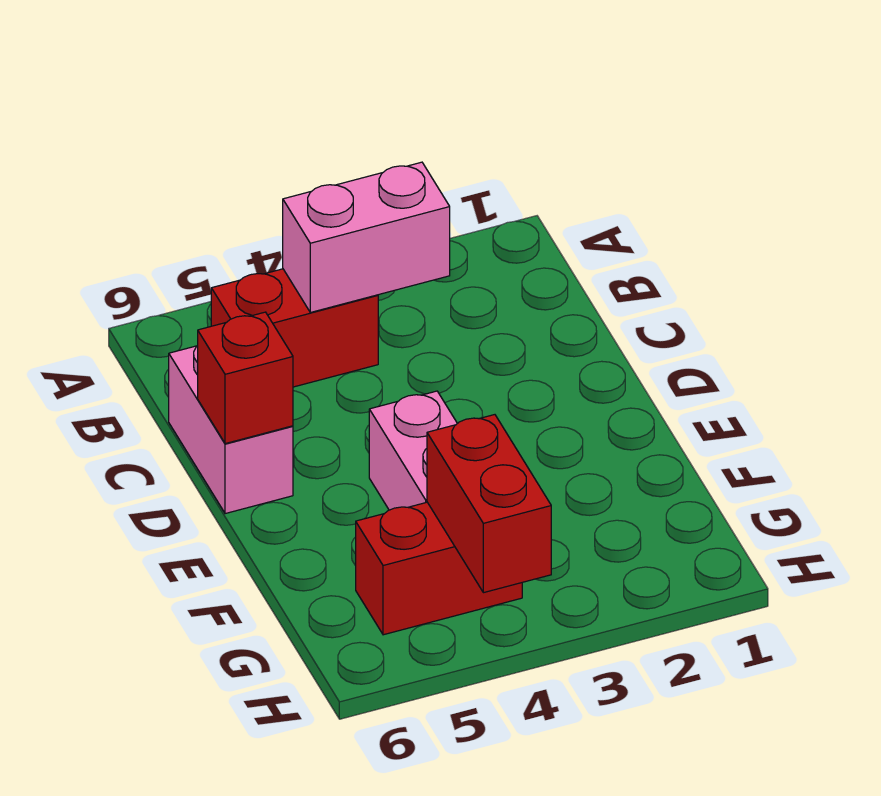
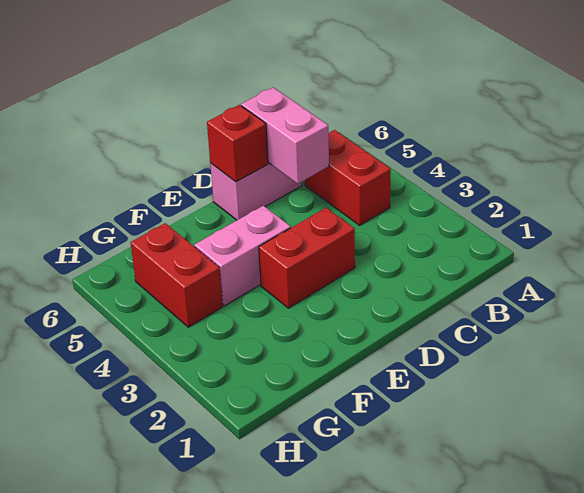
pink brick B3:B4 level 2 -> pink brick C5:C6 level 2
red brick G4:H4 level 2 -> red brick D3:E3 level 1

